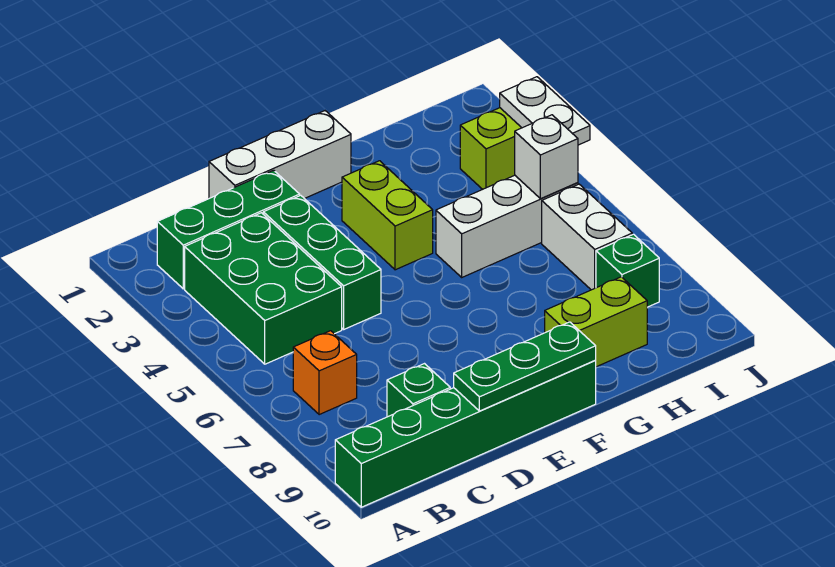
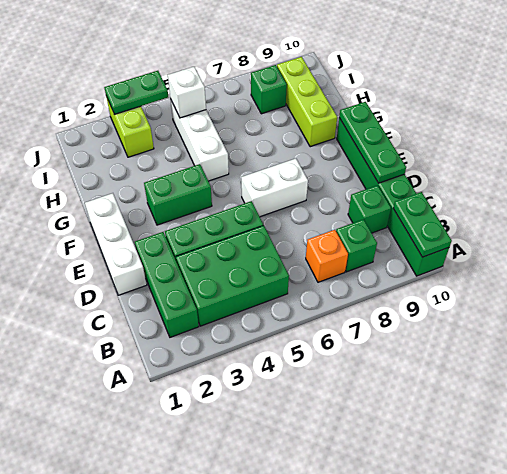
none -> green plate A10:B10 level 2
none -> green brick B8 level 1
lime brick F3:F4 level 1 -> green brick F3:F4 level 1
lime brick G9:H9 level 1 -> lime brick G9:I9 level 1
white brick I6:I7 level 1 -> white brick E6:E7 level 1
white plate J3:J4 level 2 -> green plate J3:J4 level 2

